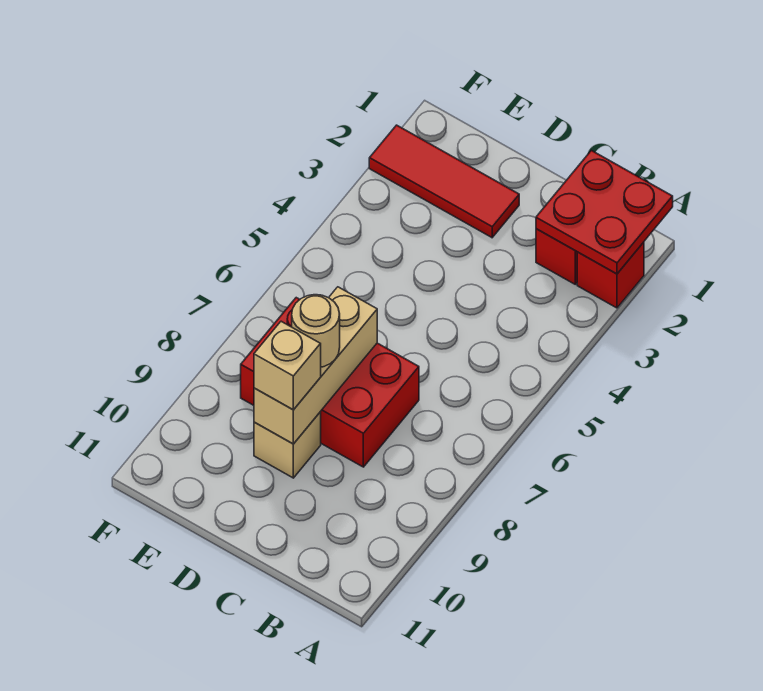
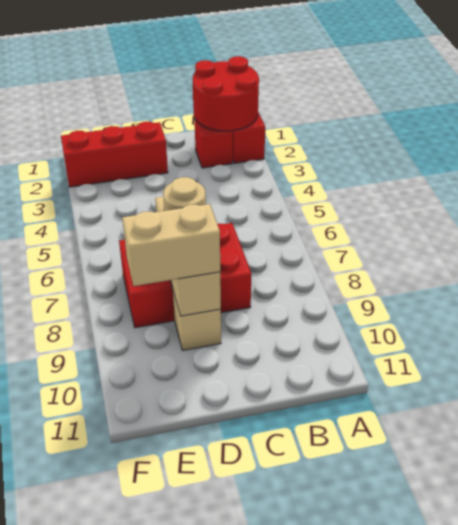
red plate A1:B2 level 2 -> red round brick A1:B2 level 2
red tile D2:F2 level 1 -> red brick D2:F2 level 1
tan brick D9 level 3 -> tan brick D9:E9 level 3

